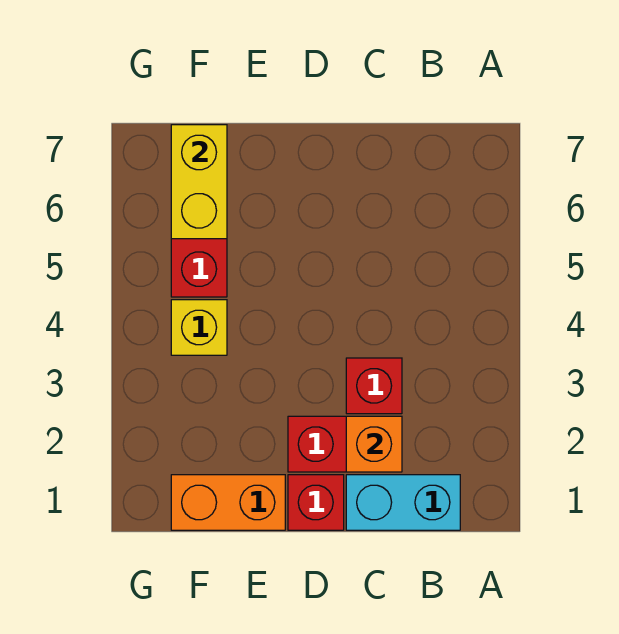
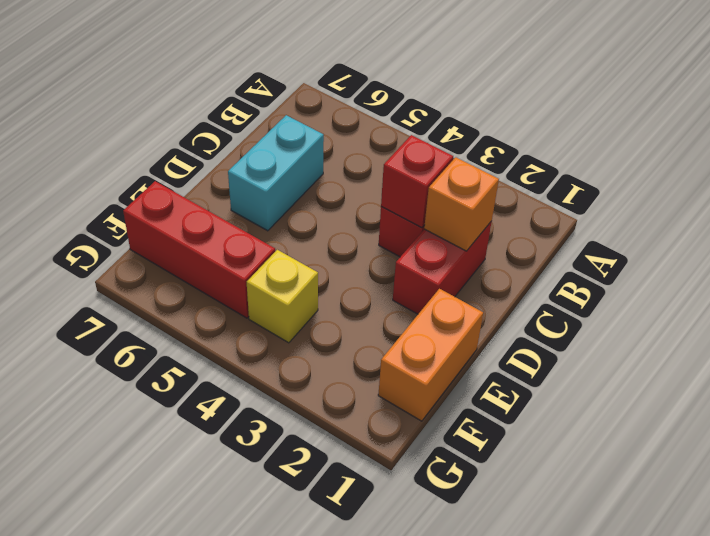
cyan brick B1:C1 level 1 -> cyan brick C6:D6 level 1
red brick D1 level 1 -> red brick C3 level 2
yellow brick F6:F7 level 2 -> none

